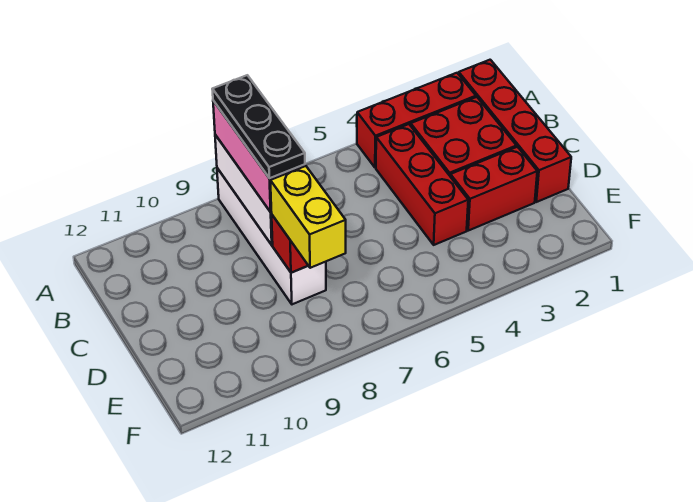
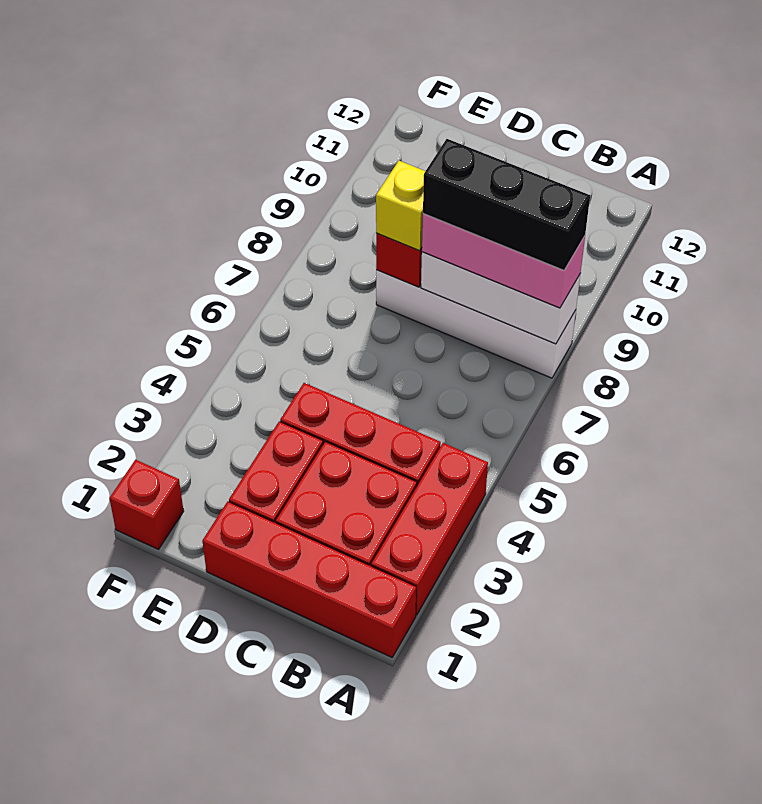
black plate A8:C8 level 4 -> black brick A8:C8 level 4
yellow brick D8:E8 level 3 -> yellow brick D8 level 3
none -> red brick F1 level 1

